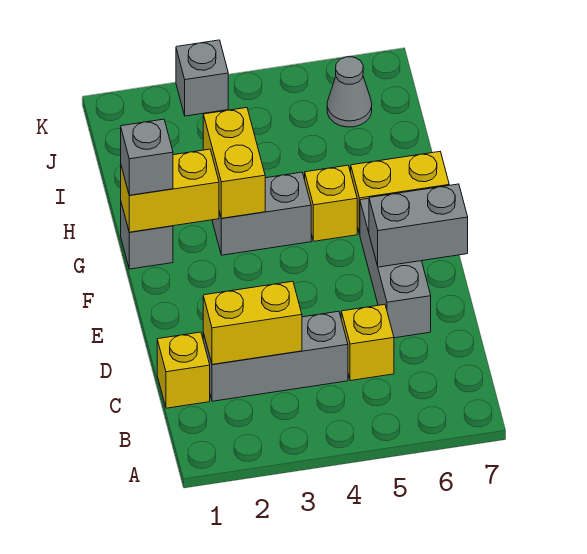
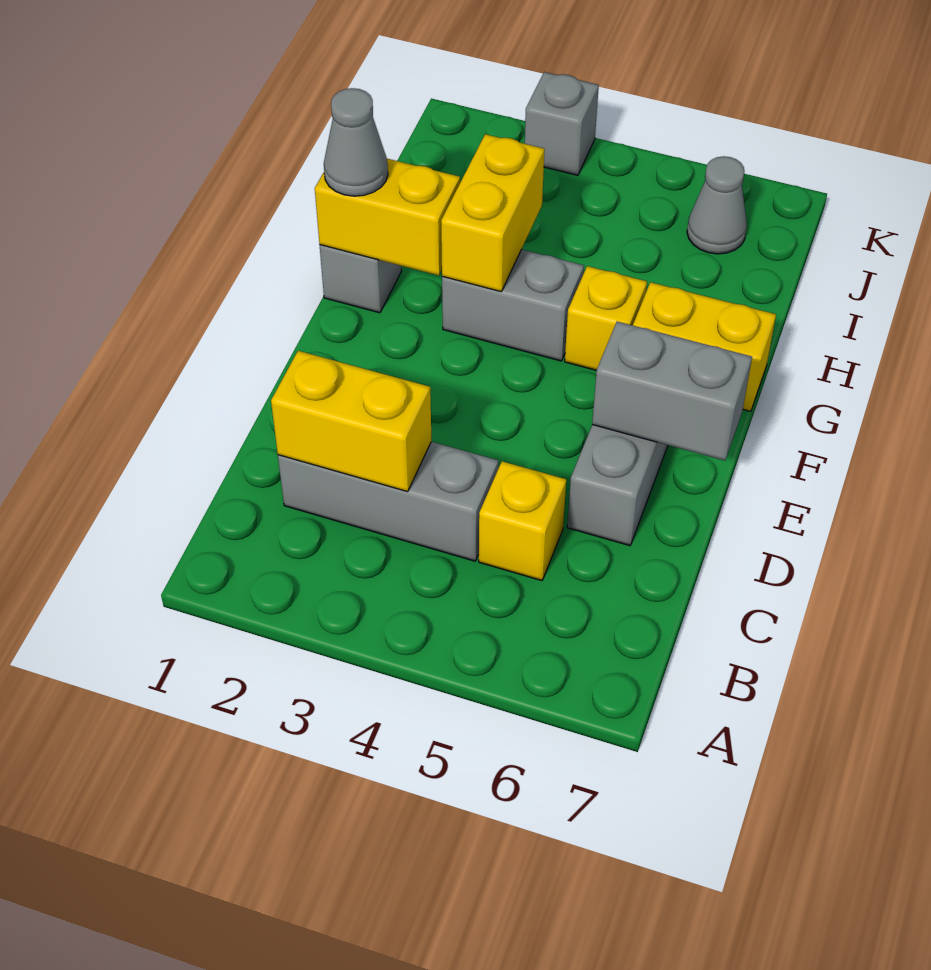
yellow brick C1 level 1 -> none
grey brick G1 level 3 -> grey cone G1 level 3

